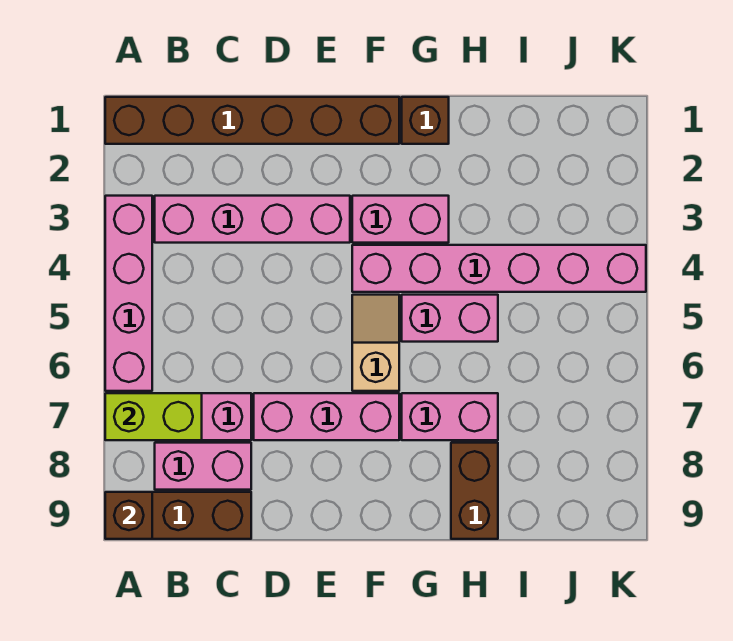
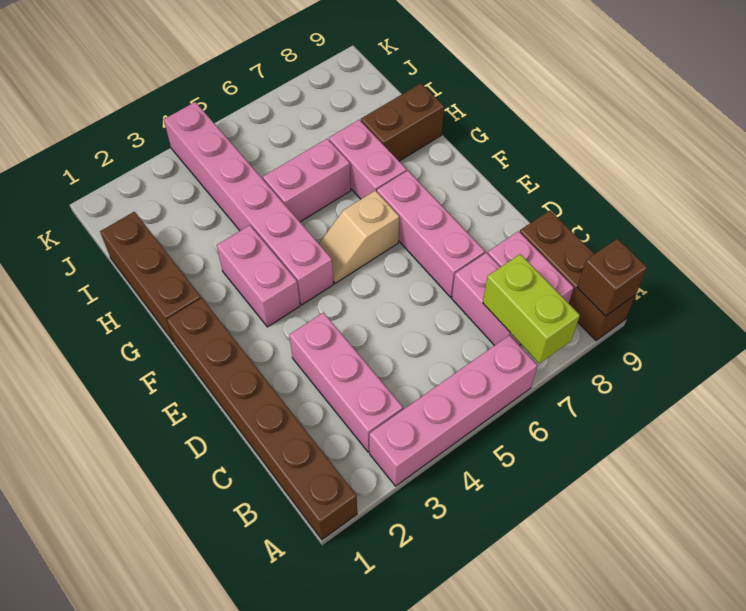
pink brick B3:E3 level 1 -> pink brick B3:D3 level 1
brown brick G1 level 1 -> brown brick G1:I1 level 1
pink brick G5:H5 level 1 -> pink brick H5:H6 level 1

